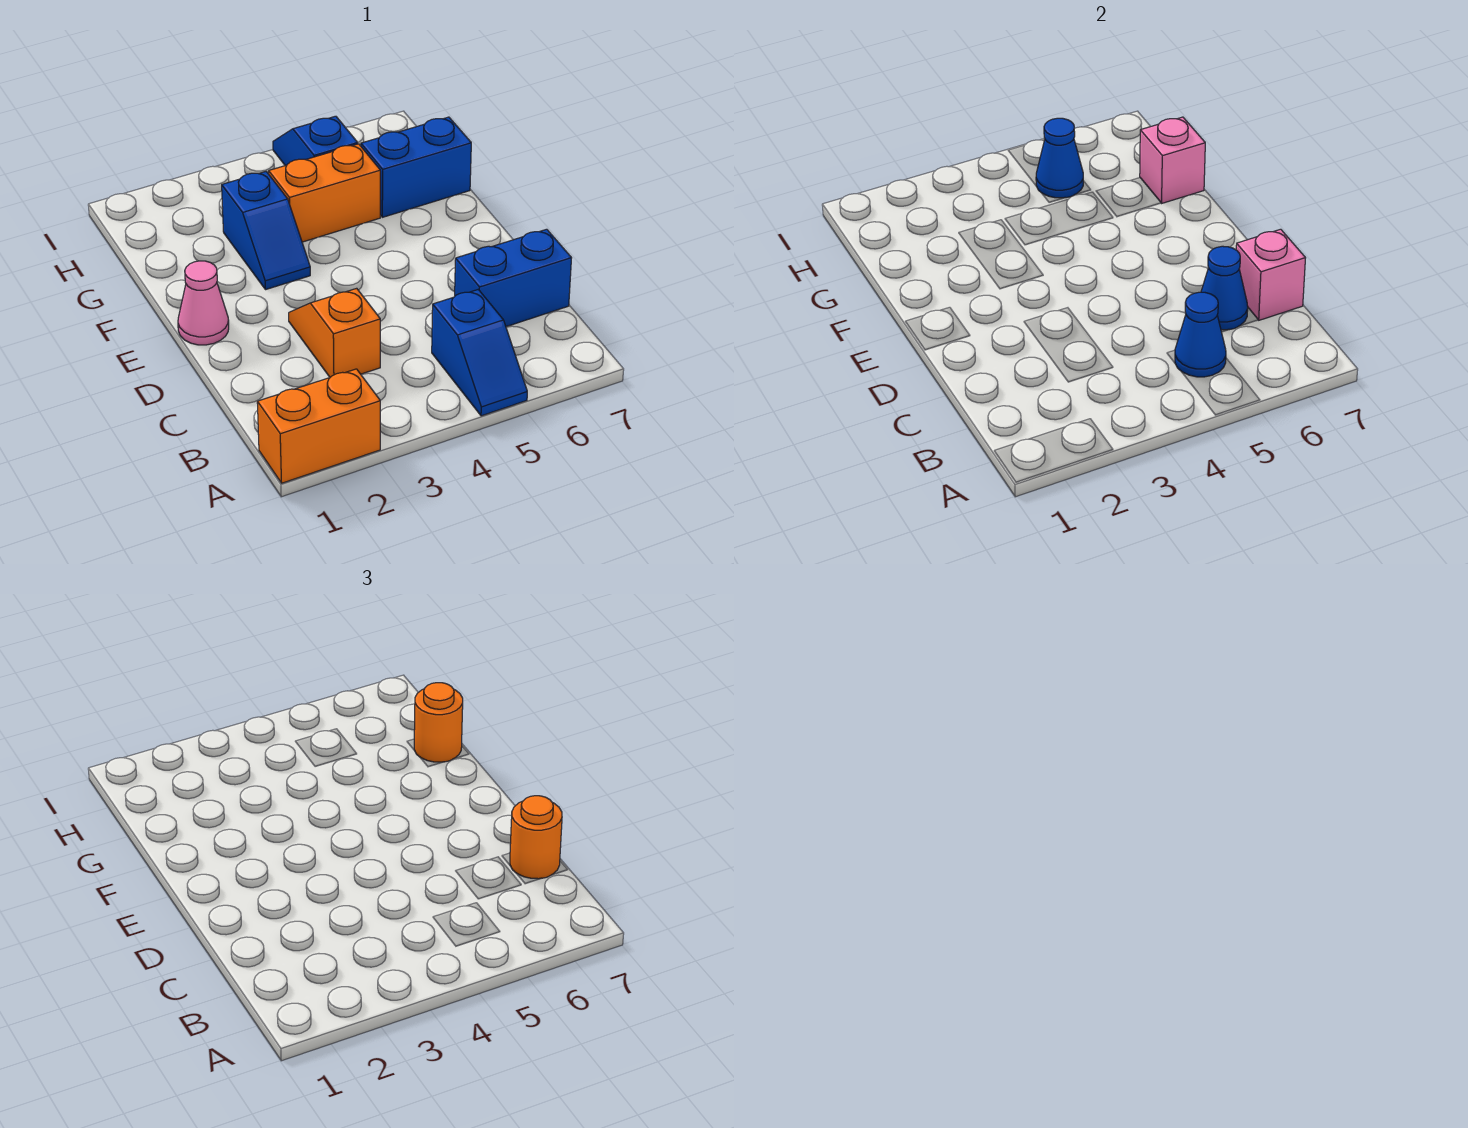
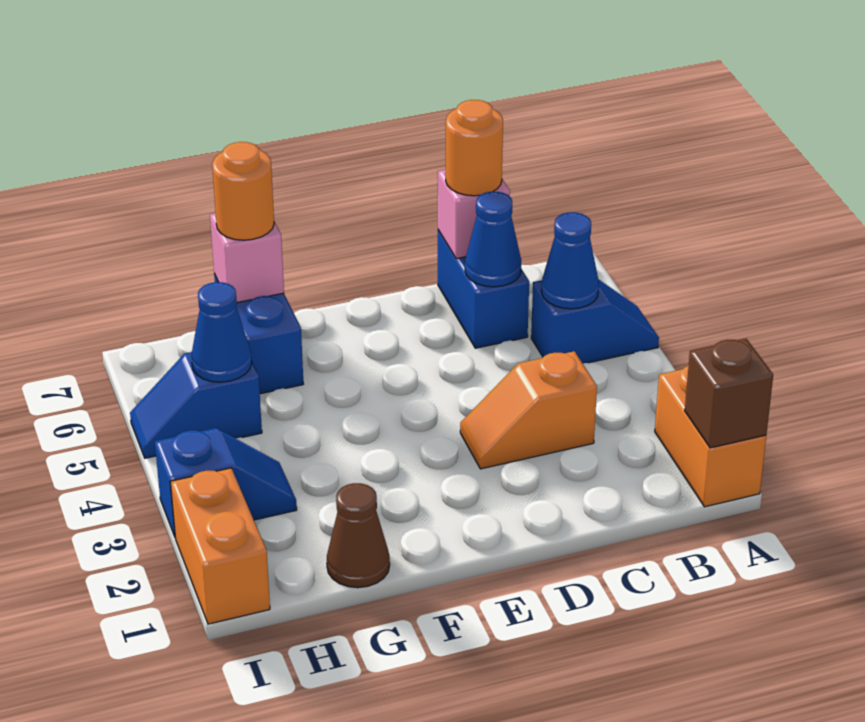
none -> brown brick A1 level 2
pink cone E1 level 1 -> none
blue slope F3:G3 level 1 top G -> blue slope H3:I3 level 1 top I
none -> brown cone G1 level 1
orange brick G4:G5 level 1 -> orange brick I1:I2 level 1

